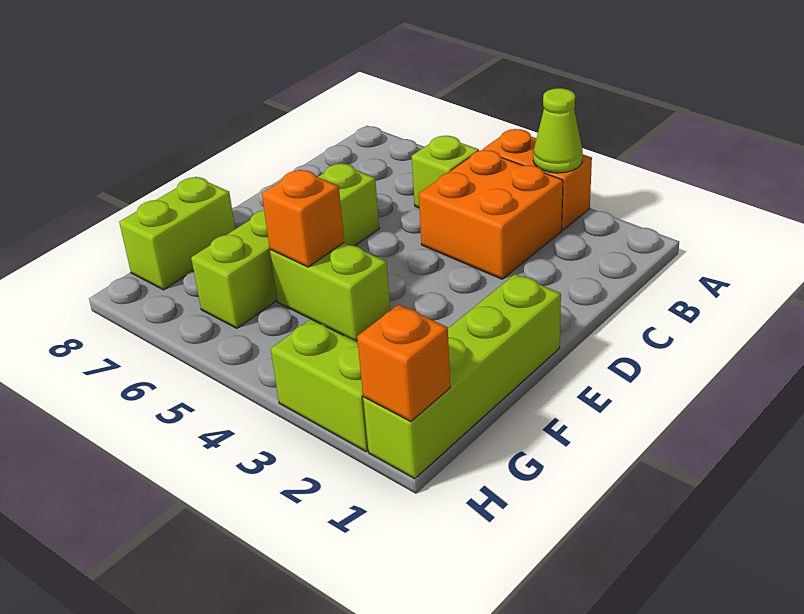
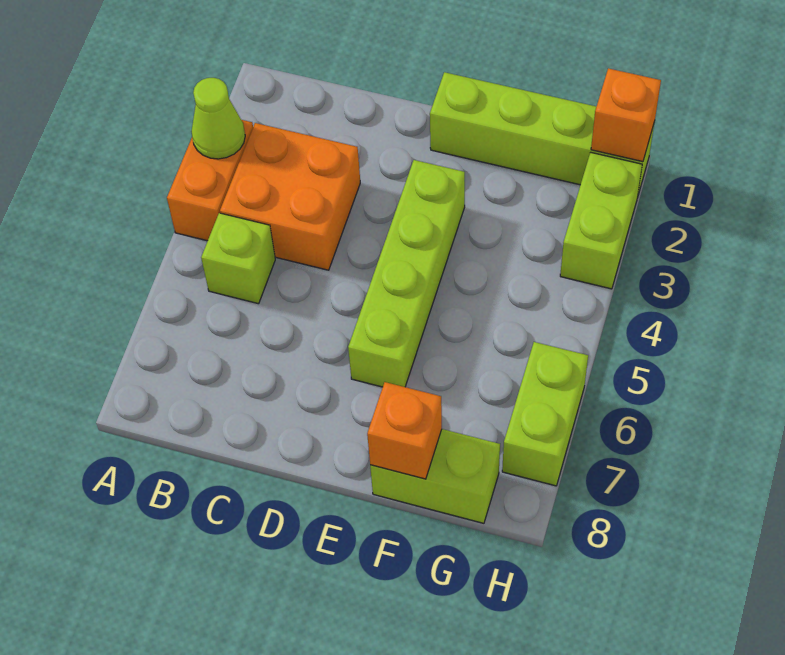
lime brick D6:G6 level 1 -> lime brick E3:E6 level 1
lime brick F4:F5 level 1 -> lime brick H6:H7 level 1
orange brick F5 level 2 -> orange brick F8 level 2

